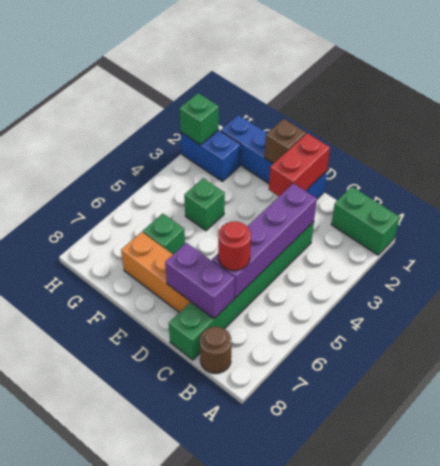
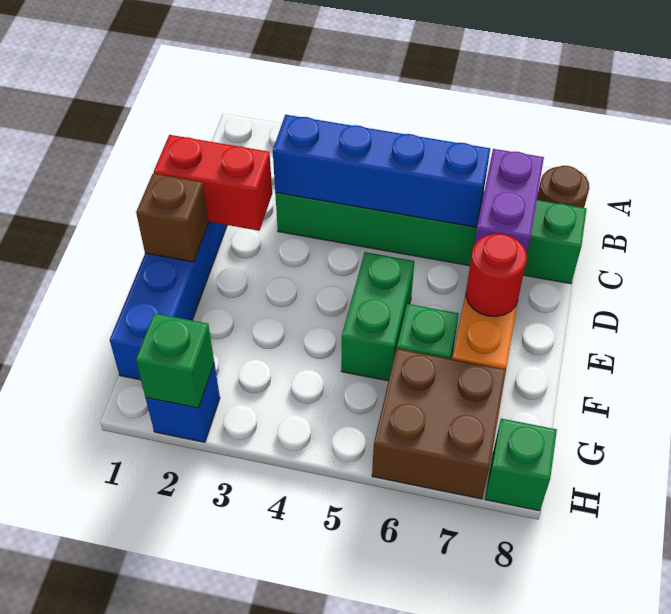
green brick A1:B1 level 1 -> green brick E5:F5 level 1
purple brick C3:C6 level 2 -> blue brick C3:C6 level 2
red round brick C6 level 3 -> red round brick E7 level 2
green brick F4 level 1 -> green brick H8 level 1
blue brick G2:H2 level 1 -> blue brick H2 level 1
none -> brown brick G6:H7 level 1

